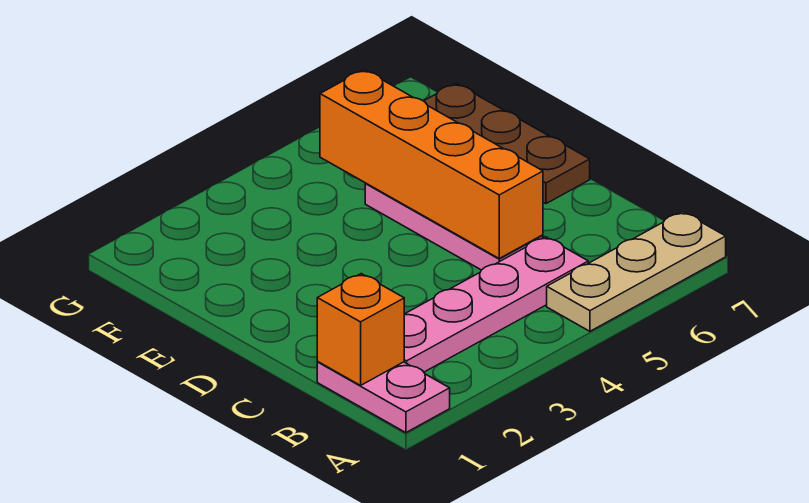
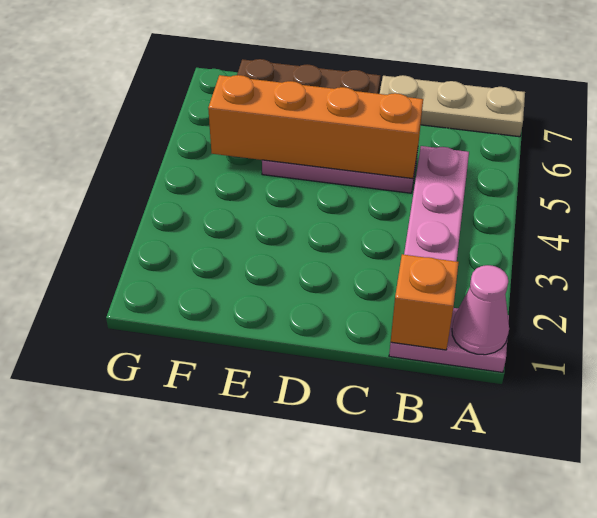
none -> pink cone A1 level 2
tan plate A5:A7 level 1 -> tan plate A7:C7 level 1

